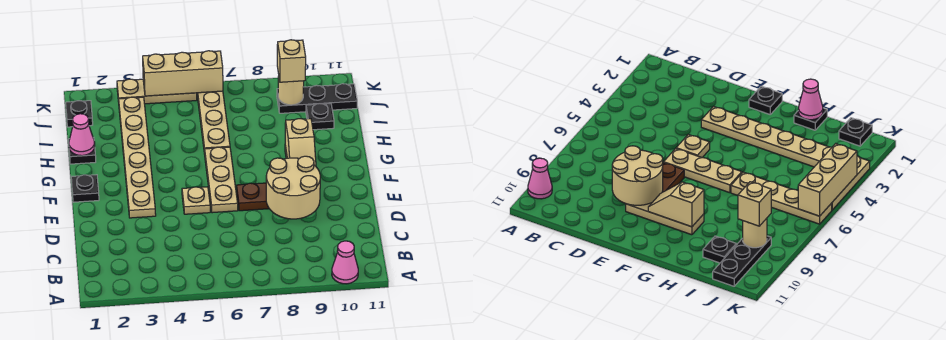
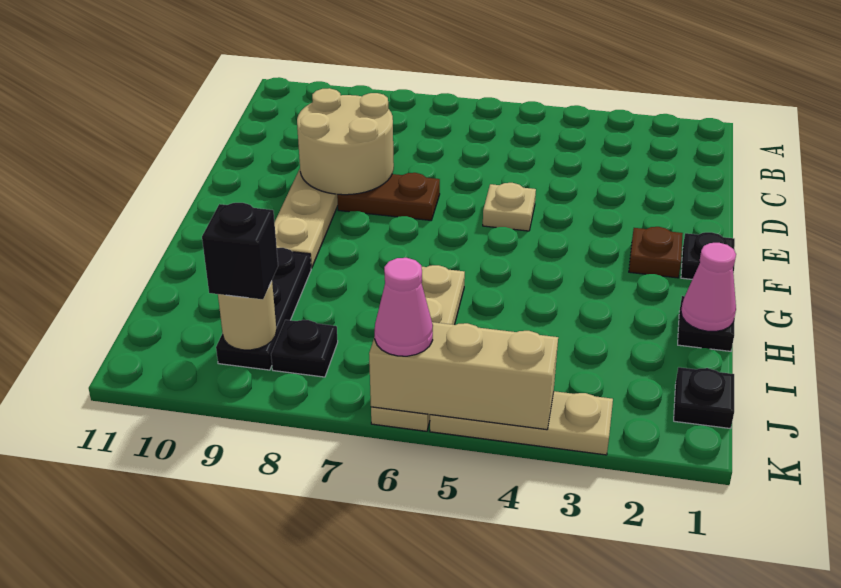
pink cone A10 level 1 -> pink cone K6 level 3
tan plate E3:J3 level 1 -> none
tan plate E6:G6 level 1 -> none
none -> brown plate F2 level 1
tan slope F9:G9 level 2 top G -> none
black plate I10 level 1 -> black plate J8 level 1
black plate J9:J11 level 1 -> black plate H9:J9 level 1
tan brick J9 level 3 -> black brick J9 level 3

